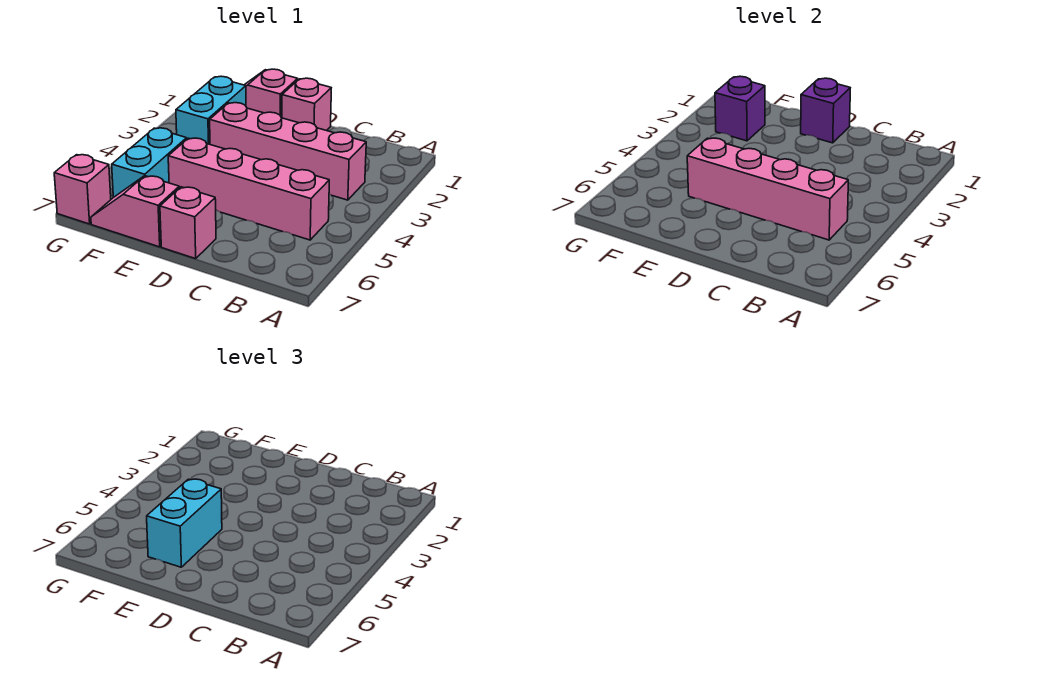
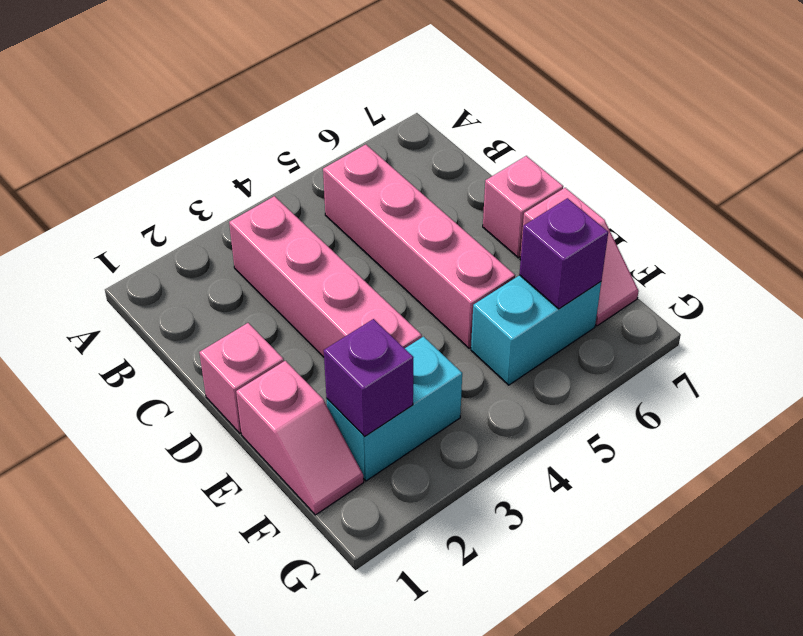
pink brick B5:E5 level 2 -> none
purple brick D1 level 2 -> purple brick F6 level 2
cyan brick E5:E6 level 3 -> none
pink brick G7 level 1 -> none

